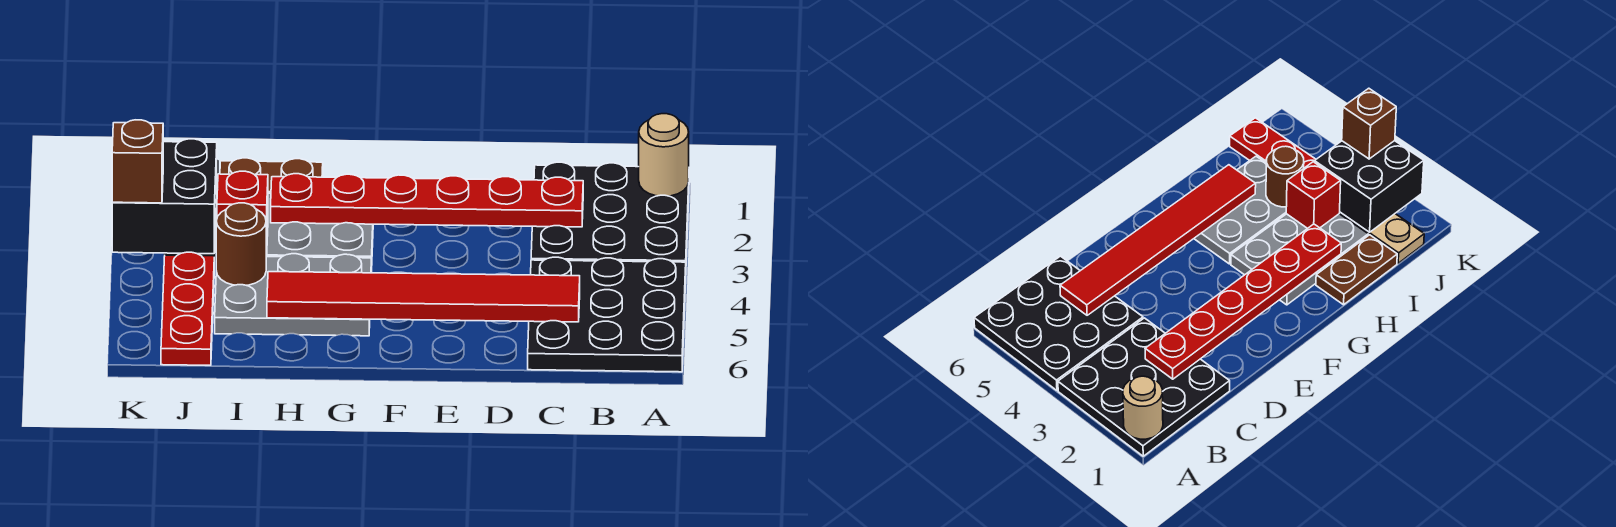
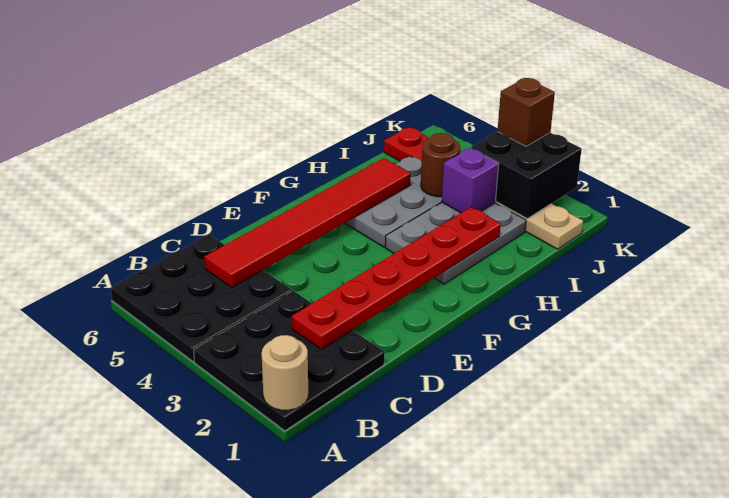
brown plate H1:I1 level 1 -> none
red brick I3 level 2 -> purple brick I3 level 2

